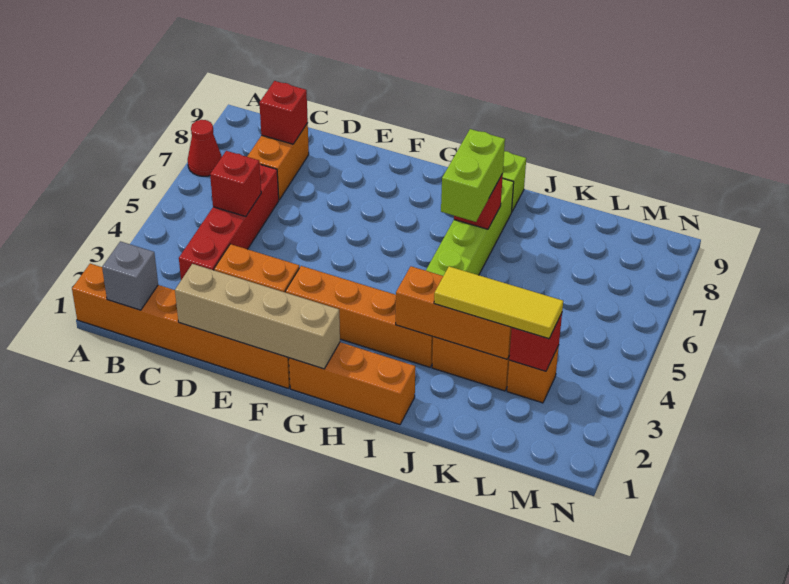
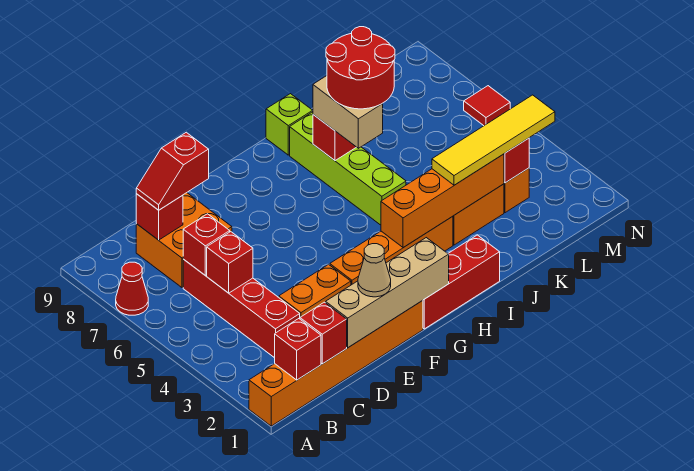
grey brick B1 level 2 -> red brick B1 level 2
none -> red brick C1 level 2
none -> red brick C6 level 2
orange brick C7:C8 level 1 -> orange brick C7:D8 level 1
none -> red slope C8:D8 level 3 top D
none -> tan cone E1 level 3
orange brick G1:I1 level 1 -> red brick G1:I1 level 1
orange brick I3:K3 level 2 -> orange brick H3:K3 level 2
lime brick I6:I7 level 3 -> tan brick I6:I7 level 3
none -> red round brick I6:J7 level 4
yellow tile J3:L3 level 3 -> yellow tile J3:M3 level 3
none -> red tile N6 level 1

